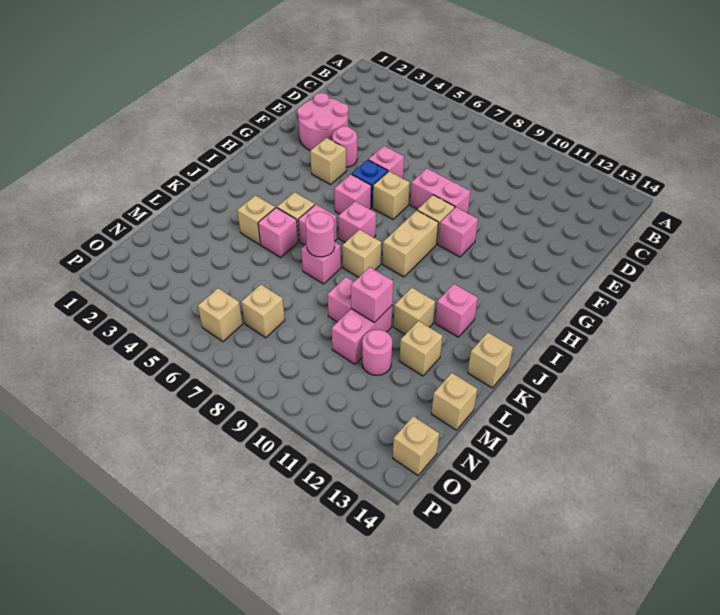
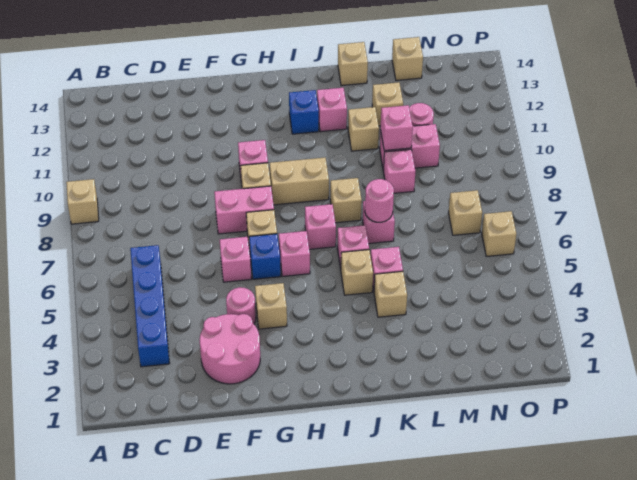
none -> blue brick C3:C6 level 1
pink brick F8:F9 level 1 -> pink brick F8:G8 level 1
none -> blue brick I12 level 1
tan brick O14 level 1 -> tan brick A9 level 1

